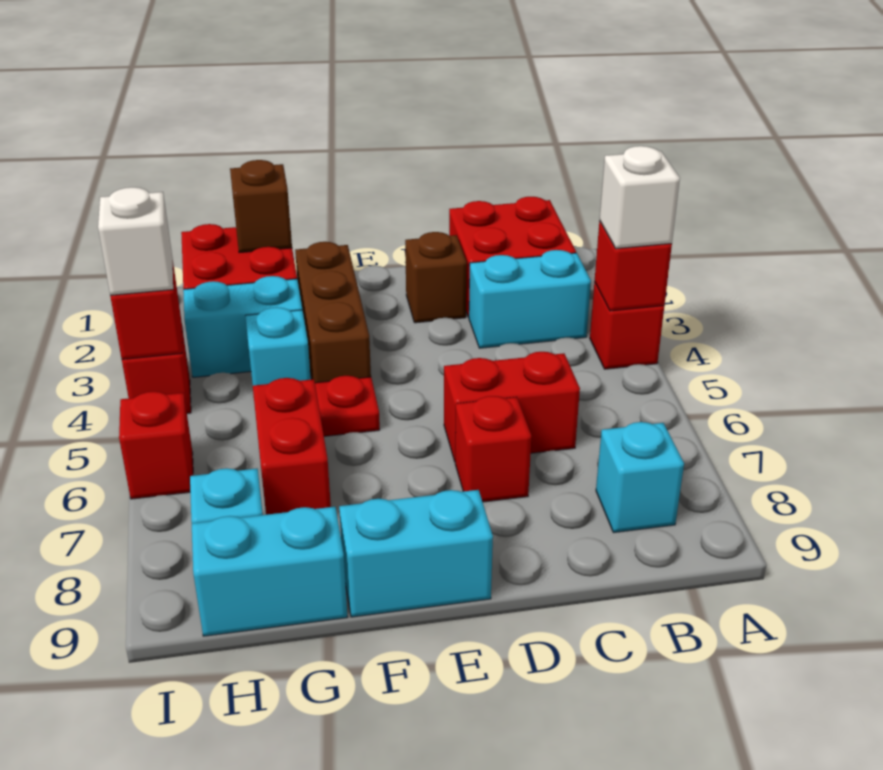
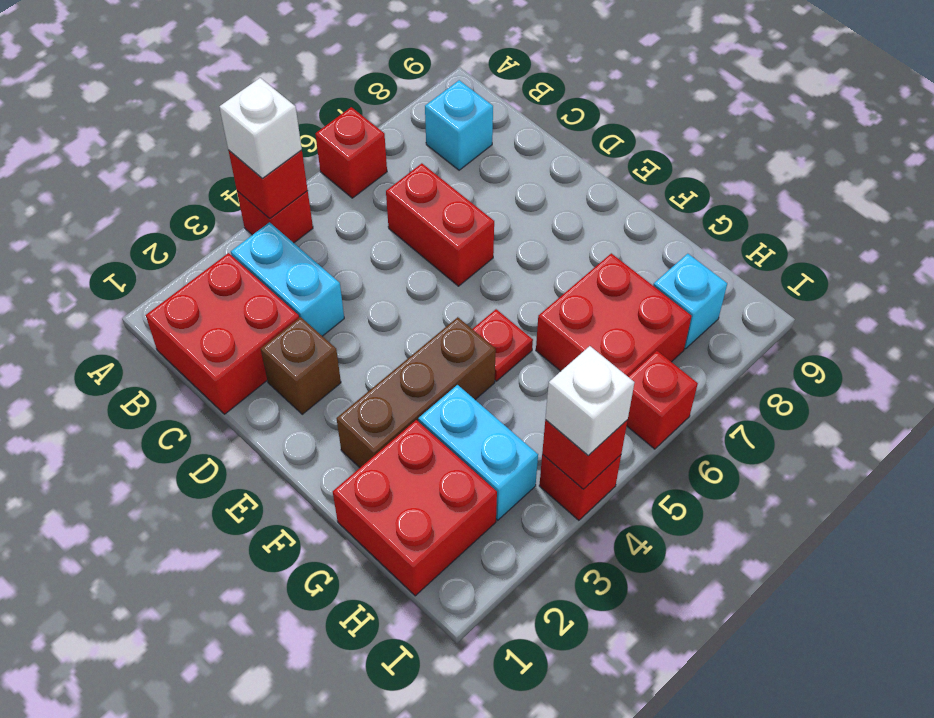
red brick D7 level 1 -> red brick A6 level 1
cyan brick E9:F9 level 1 -> none
brown brick G1 level 2 -> none
cyan brick G4 level 1 -> none
red brick G6:G7 level 1 -> red brick G6:H7 level 1
cyan brick G9:H9 level 1 -> none

